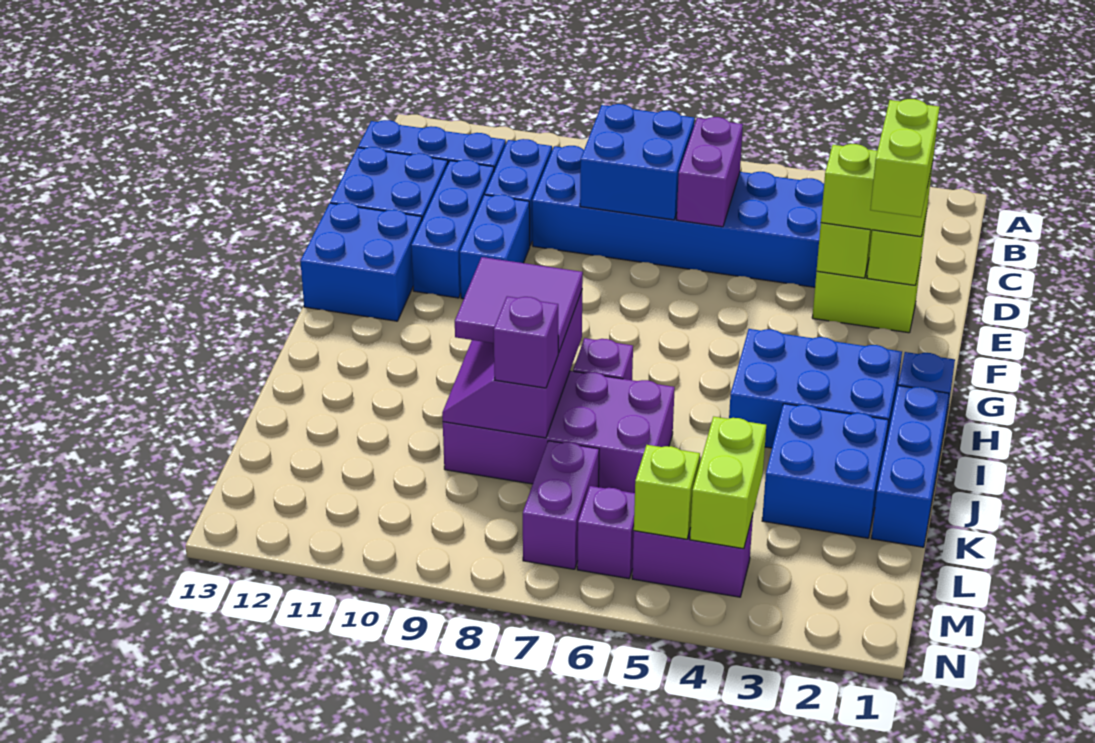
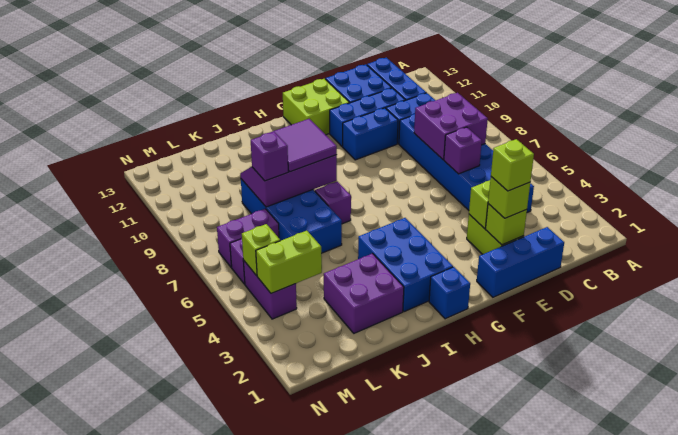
purple brick C6:D6 level 2 -> purple brick D6 level 2
blue brick C7:D8 level 2 -> purple brick C7:D8 level 2
lime brick E2:E3 level 3 -> lime brick E2 level 3
lime brick E2:F2 level 4 -> lime brick E2 level 4
blue brick F12:G13 level 1 -> lime brick F12:G13 level 1
blue brick I1:K1 level 1 -> blue brick D1:F1 level 1
blue brick J2:K3 level 1 -> purple brick J2:K3 level 1
purple brick J6:K9 level 1 -> blue brick J6:K9 level 1

